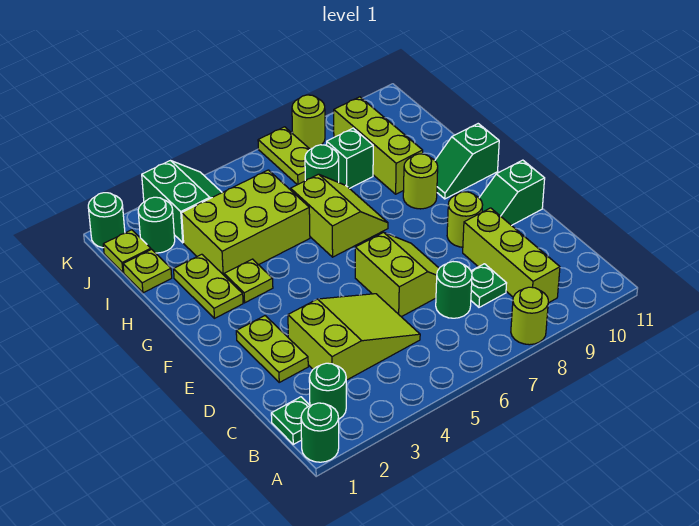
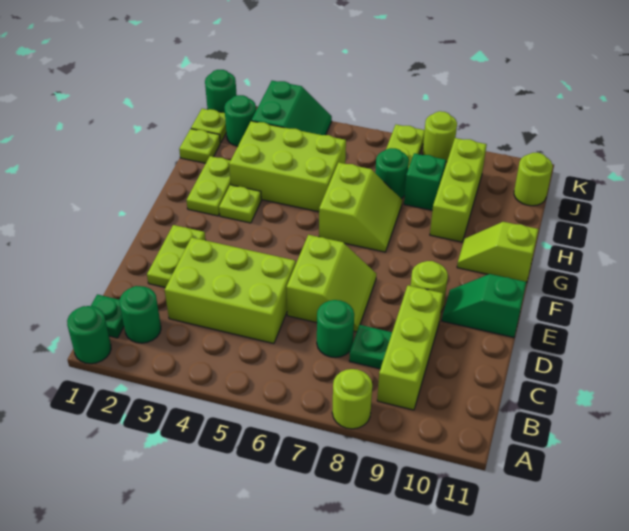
lime slope C3:D5 level 1 top 3 -> lime brick C3:D5 level 1
lime round brick G9 level 1 -> lime round brick J11 level 1
green slope G10:G11 level 1 top 11 -> lime slope G10:G11 level 1 top 11

